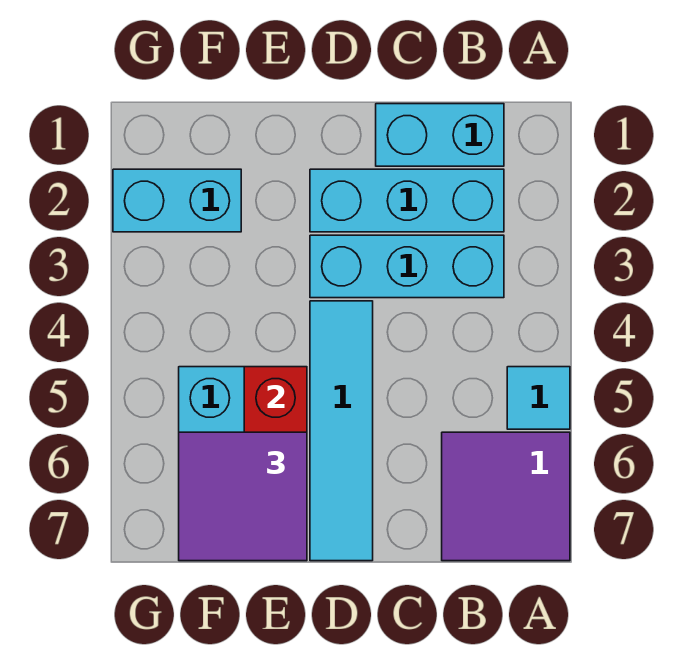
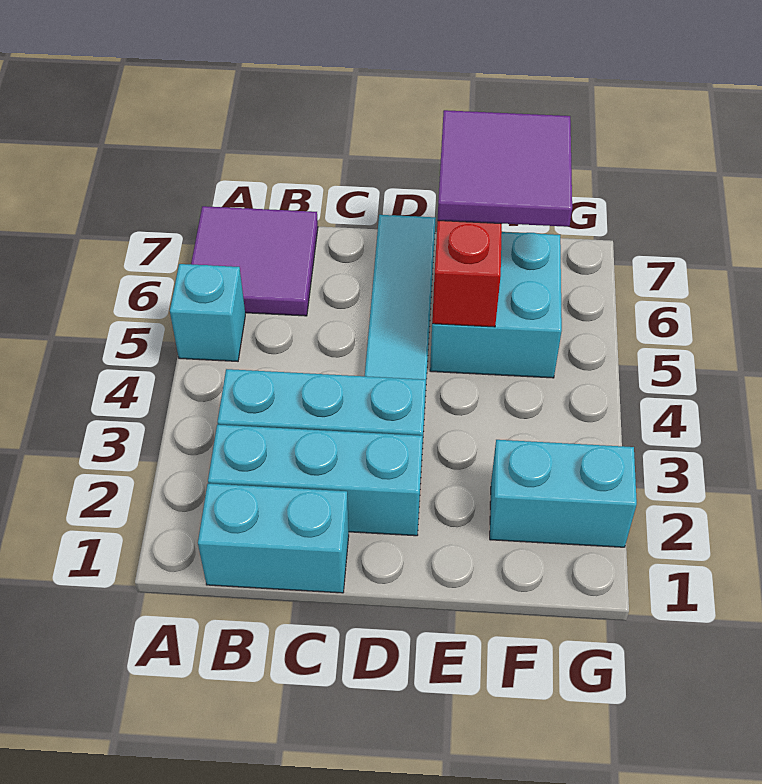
cyan tile A5 level 1 -> cyan brick A5 level 1

